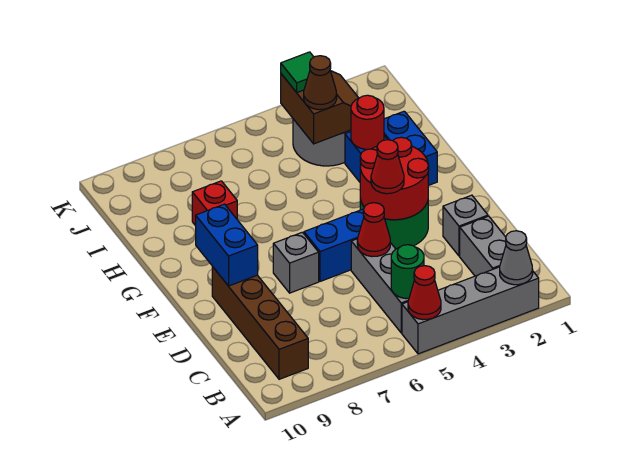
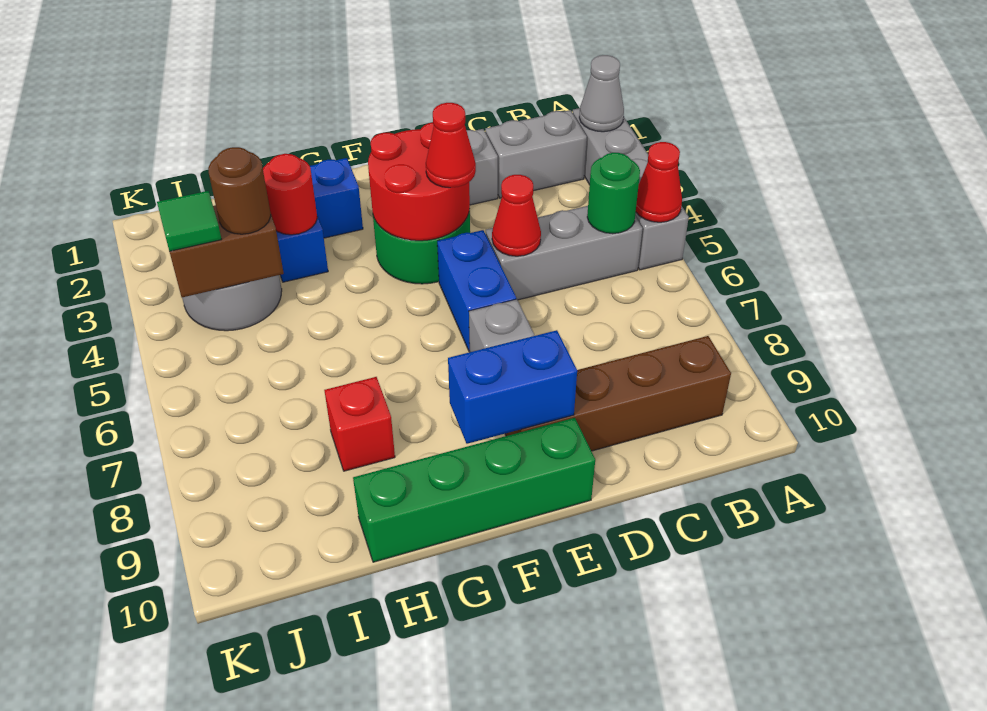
none -> green brick E10:H10 level 1
brown cone I4 level 3 -> brown round brick I4 level 3

